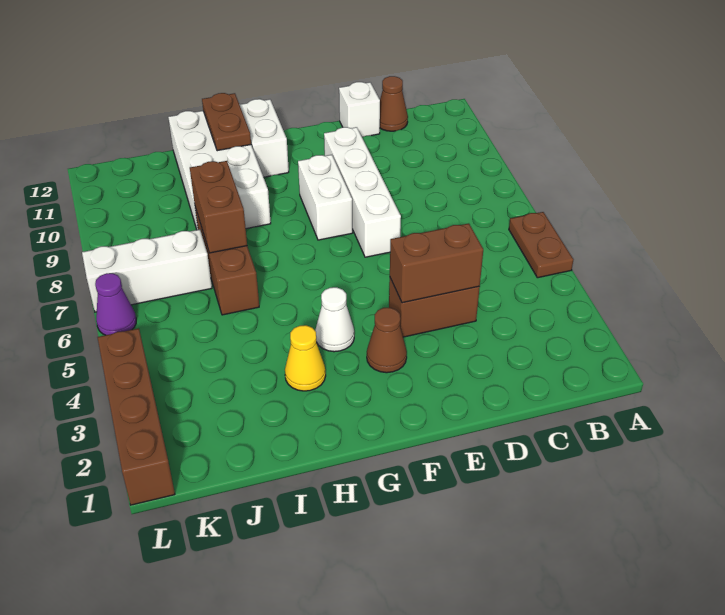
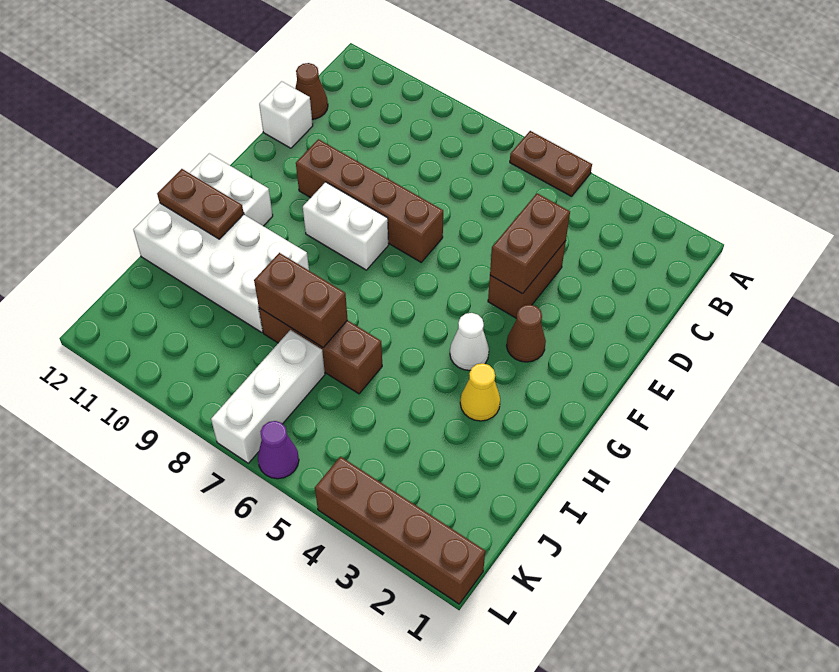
white brick E7:E10 level 1 -> brown brick E7:E10 level 1

